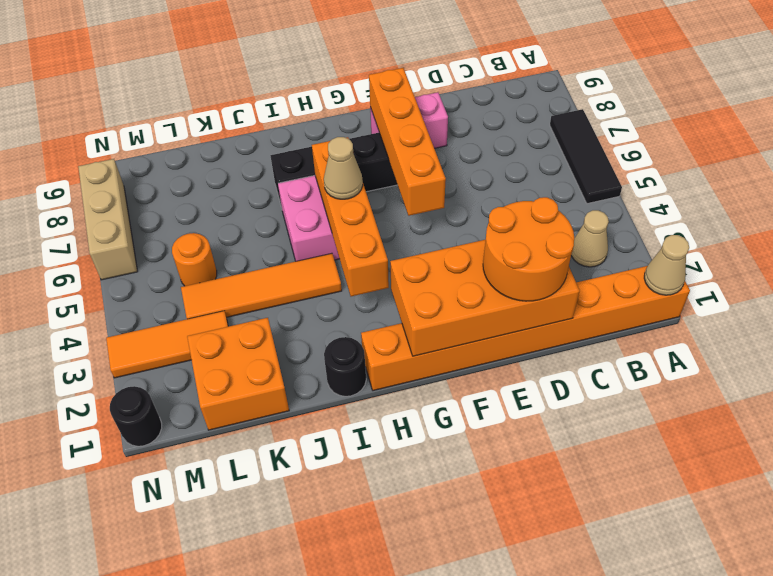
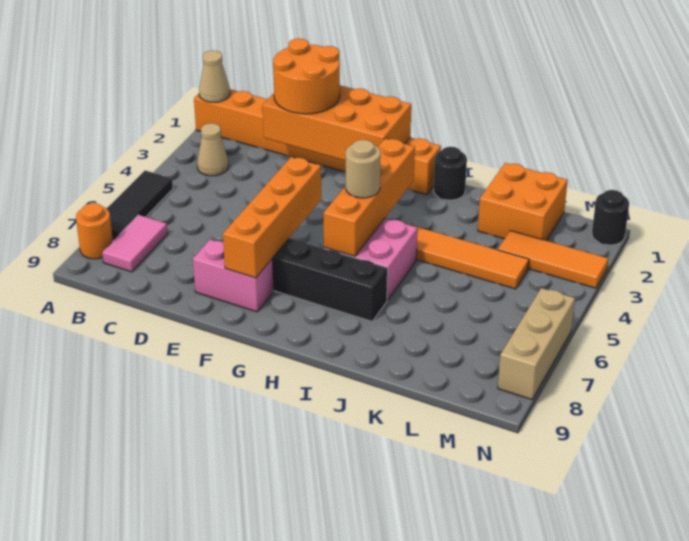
none -> pink tile B7:B8 level 1
tan cone H5 level 3 -> tan round brick H5 level 3
orange round brick L5 level 1 -> orange round brick A8 level 1

